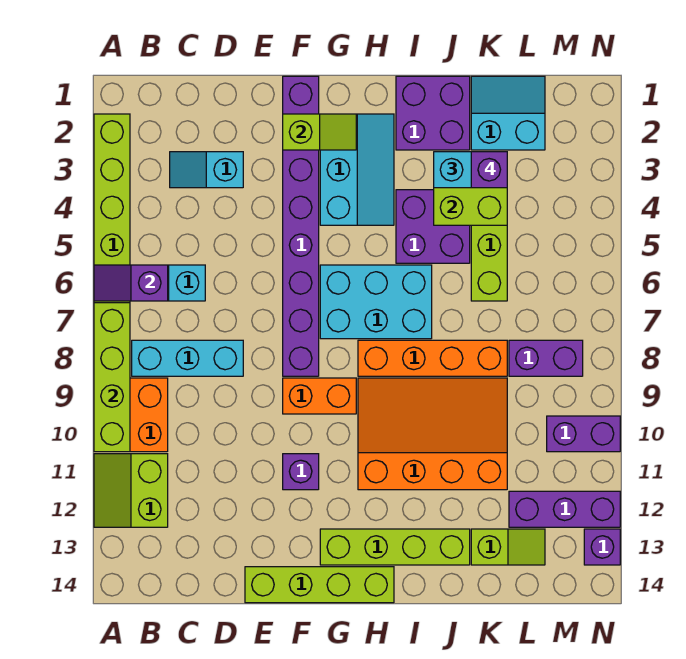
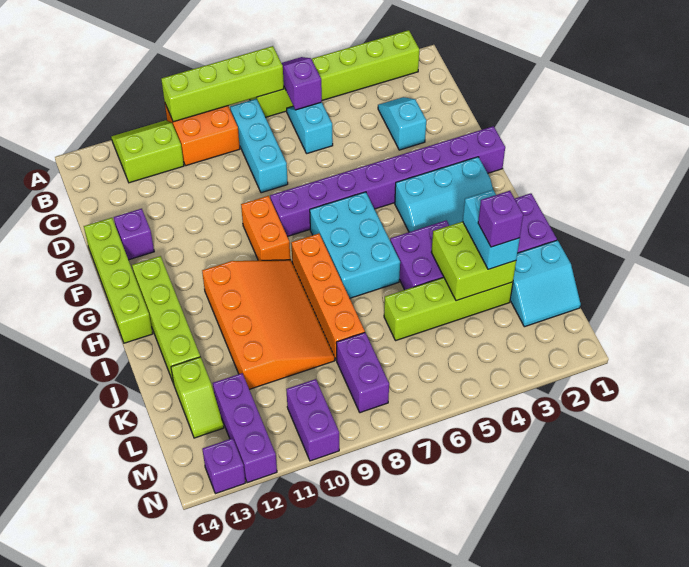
lime slope F2:G2 level 2 top F -> none
purple brick F11 level 1 -> purple brick E13 level 1
cyan slope K1:L2 level 1 top 2 -> cyan slope K1:L2 level 1 top K

